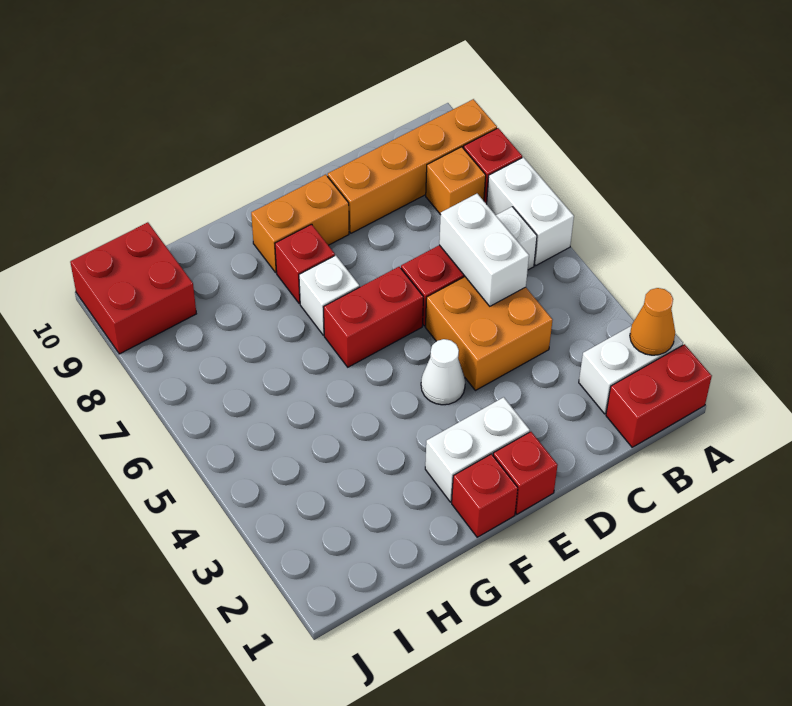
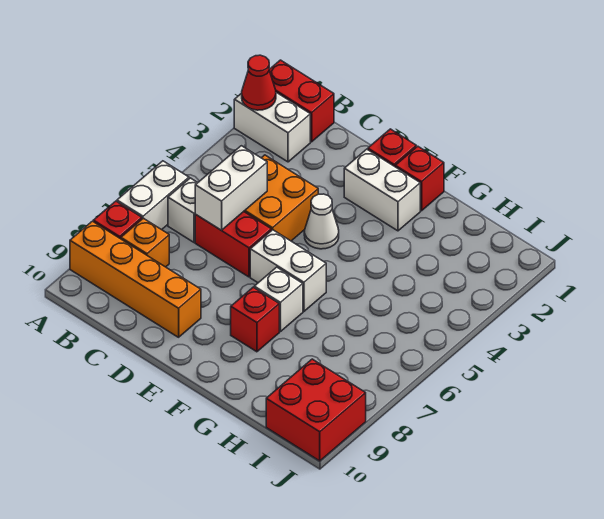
orange cone A2 level 2 -> red cone A2 level 2
red brick E6:F6 level 1 -> white brick E6:F6 level 1
orange brick E9:F9 level 1 -> none

